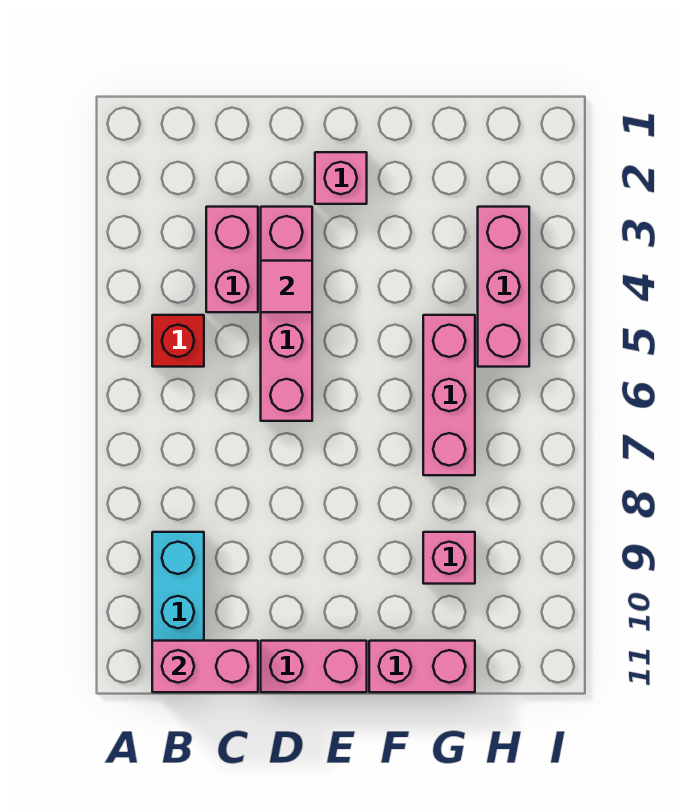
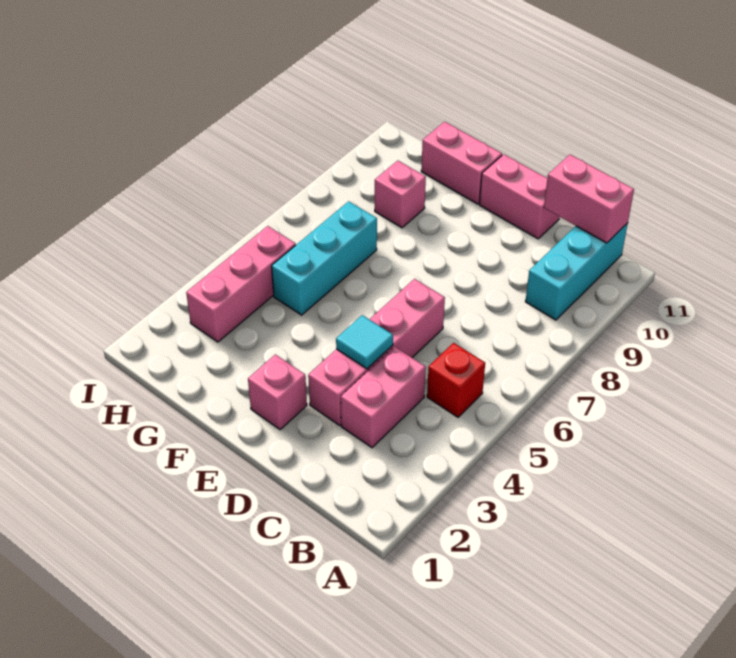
pink tile D4 level 2 -> cyan tile D4 level 2
pink brick G5:G7 level 1 -> cyan brick G5:G7 level 1

